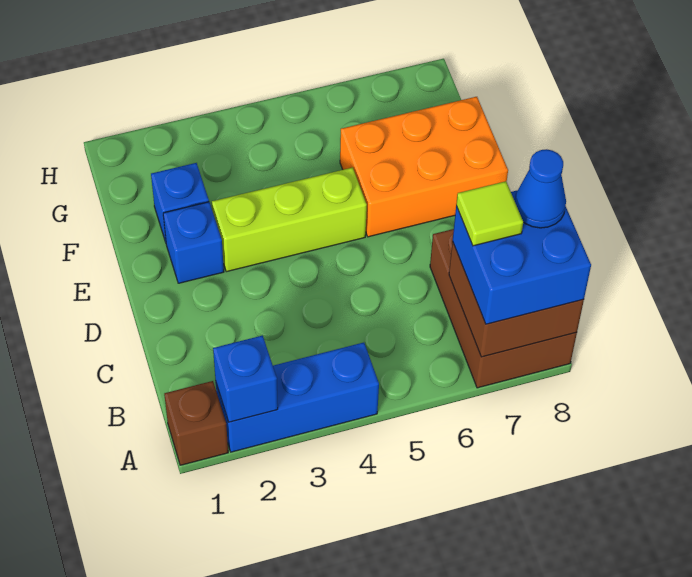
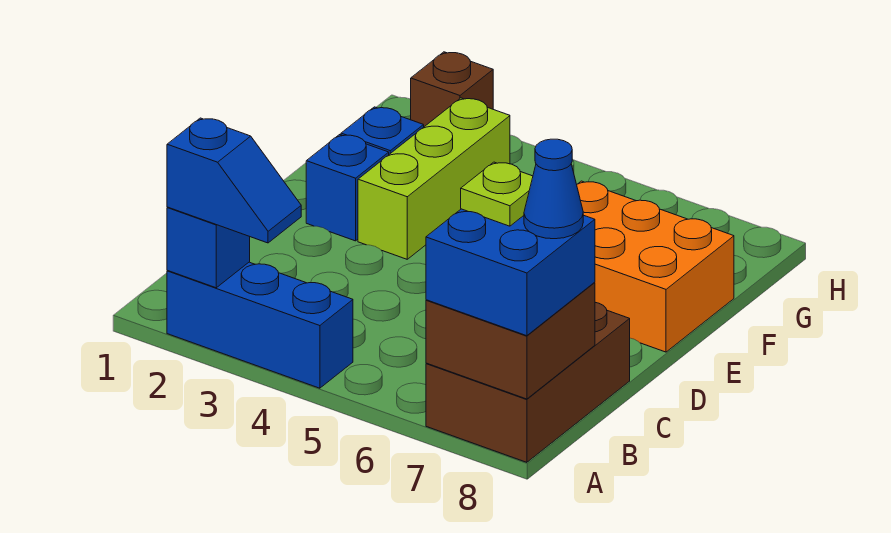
brown brick A1 level 1 -> brown brick H2 level 1
none -> blue slope A2:A3 level 3 top 2
lime tile B7 level 4 -> lime plate B7 level 4
lime brick E3:E5 level 1 -> lime brick E3:G3 level 1

